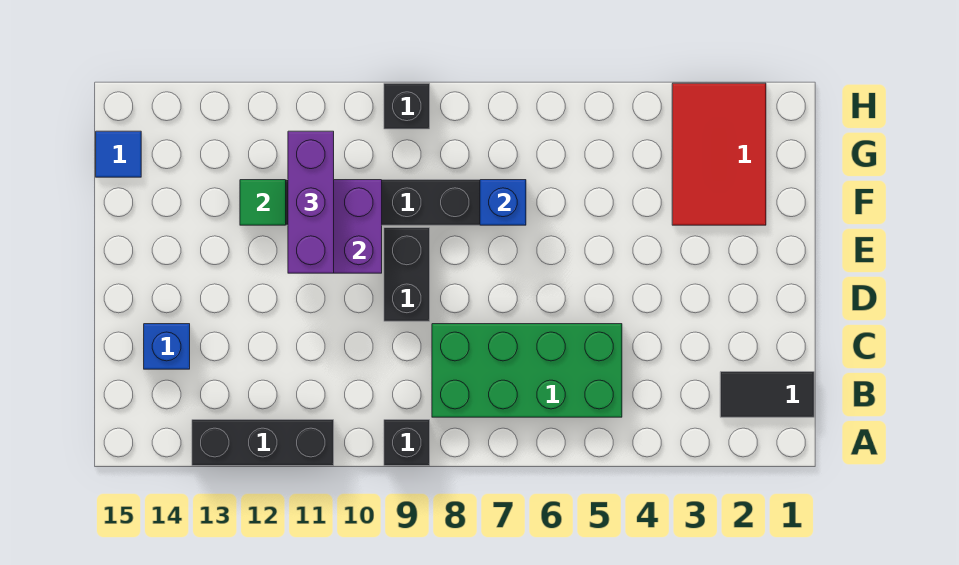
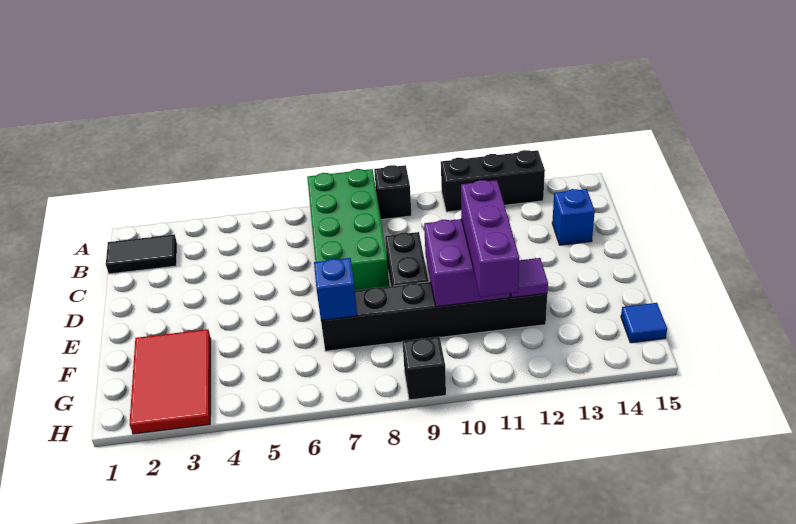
green brick B5:C8 level 1 -> green brick A7:D8 level 1
green tile F12 level 2 -> purple tile F12 level 2

